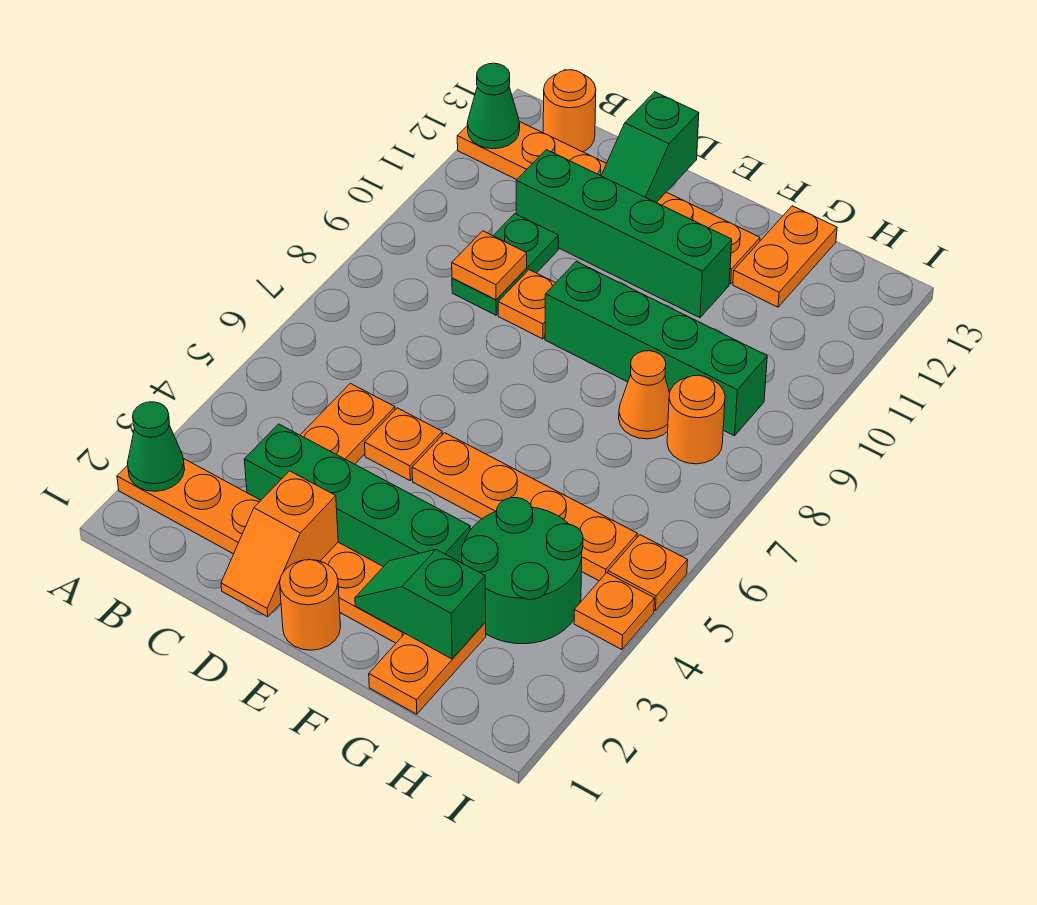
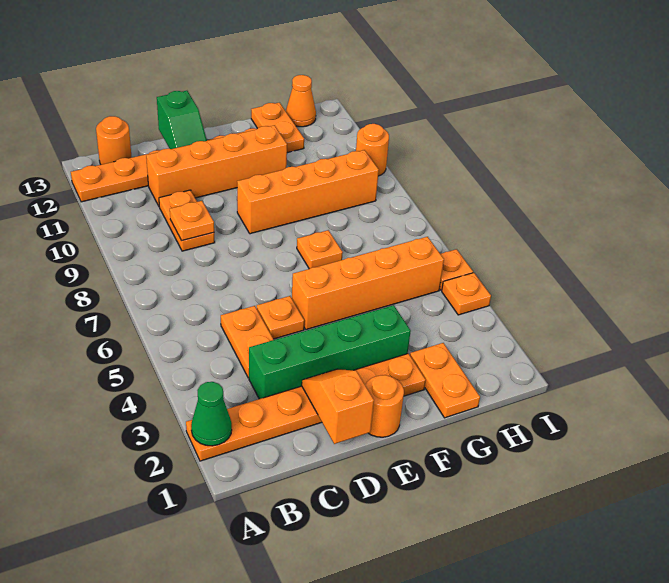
green cone A12 level 2 -> none
green plate C9:C10 level 1 -> orange plate C9:C10 level 1
green brick C11:F11 level 1 -> orange brick C11:F11 level 1
orange slope D1:D2 level 2 top 2 -> orange slope D1:D2 level 2 top 1
orange plate D9 level 1 -> orange plate F7 level 1
orange plate E5:H5 level 1 -> orange brick E5:H5 level 1
green brick E9:H9 level 1 -> orange brick E9:H9 level 1
green slope F2:G2 level 2 top G -> none
green round brick G3:H4 level 1 -> none
orange cone G8 level 1 -> orange cone H13 level 1
orange round brick H8 level 1 -> orange round brick I10 level 1

